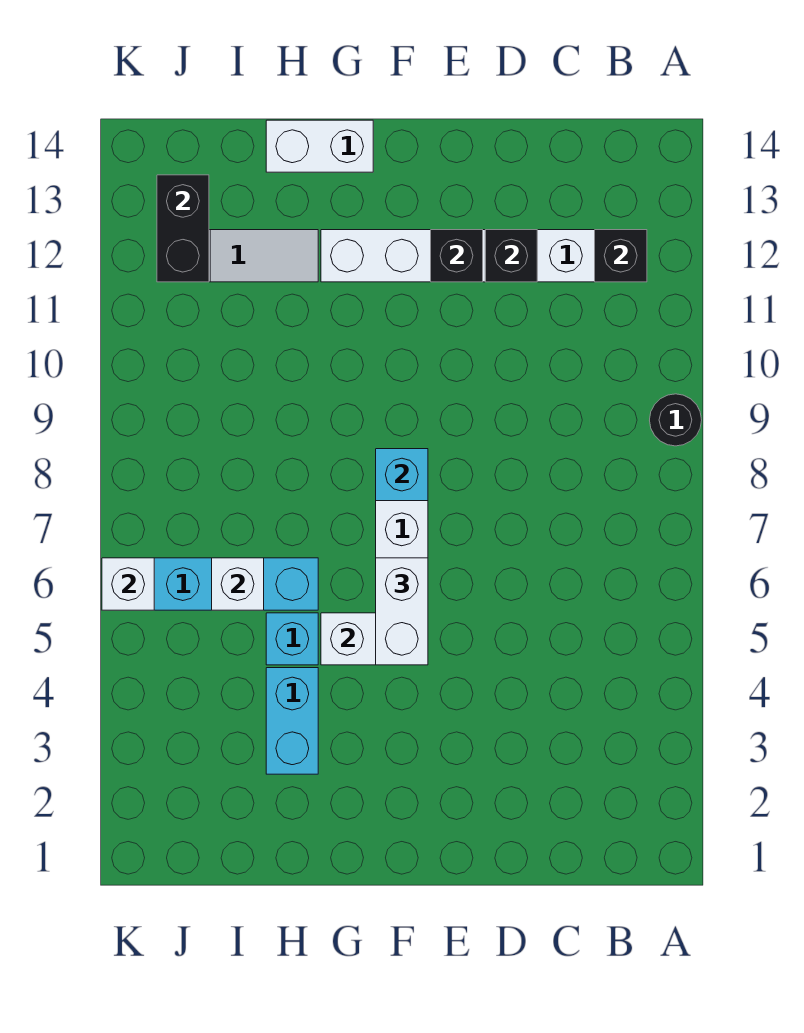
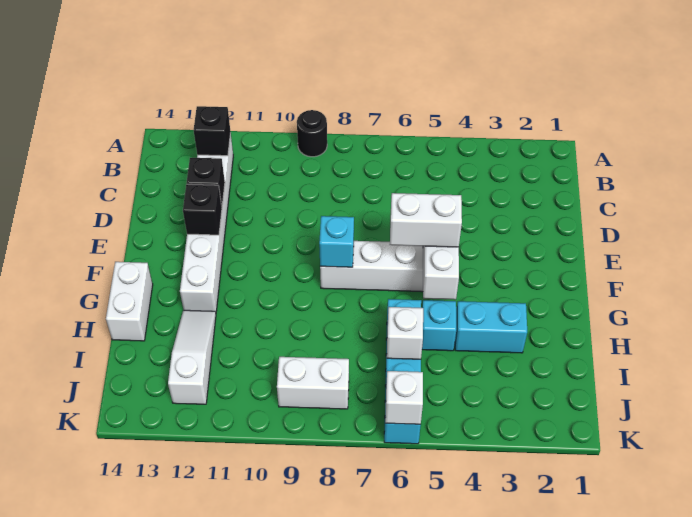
none -> white brick J8:J9 level 1
black brick J12:J13 level 2 -> none

